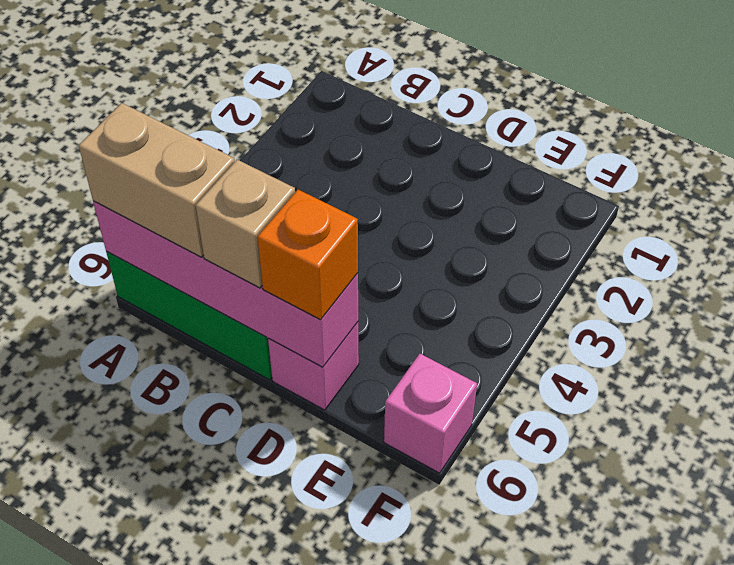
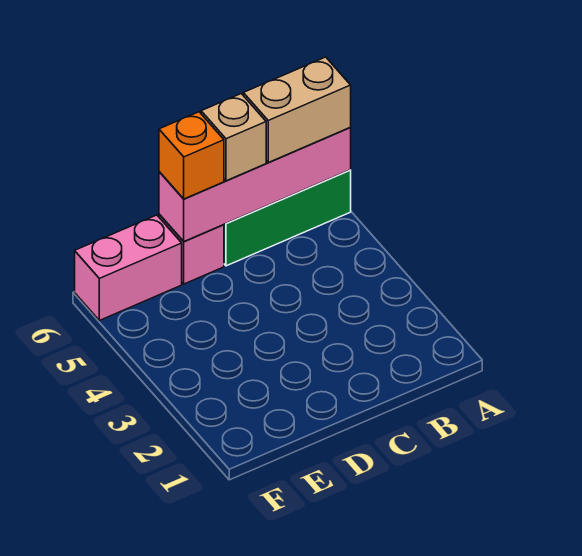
pink brick F6 level 1 -> pink brick E6:F6 level 1

